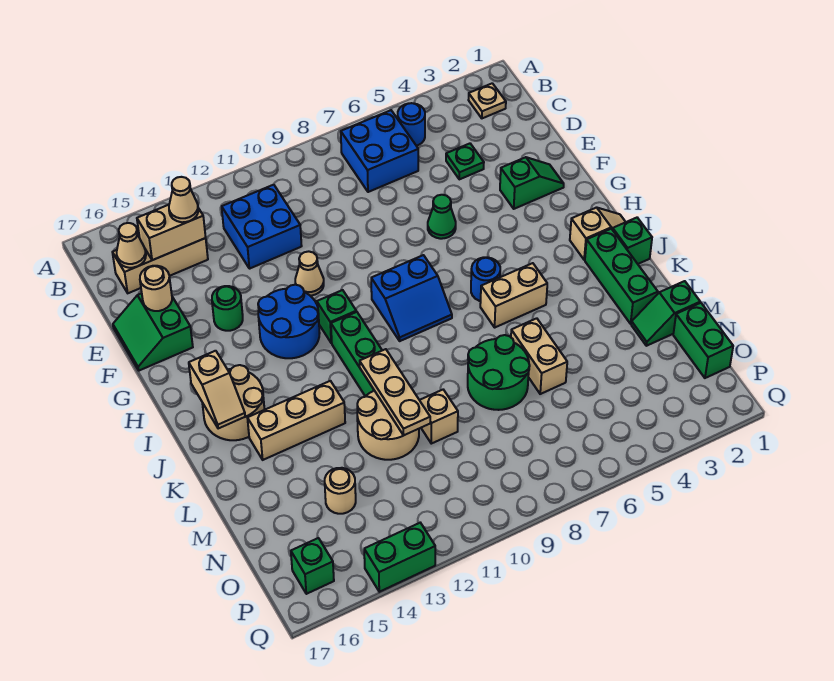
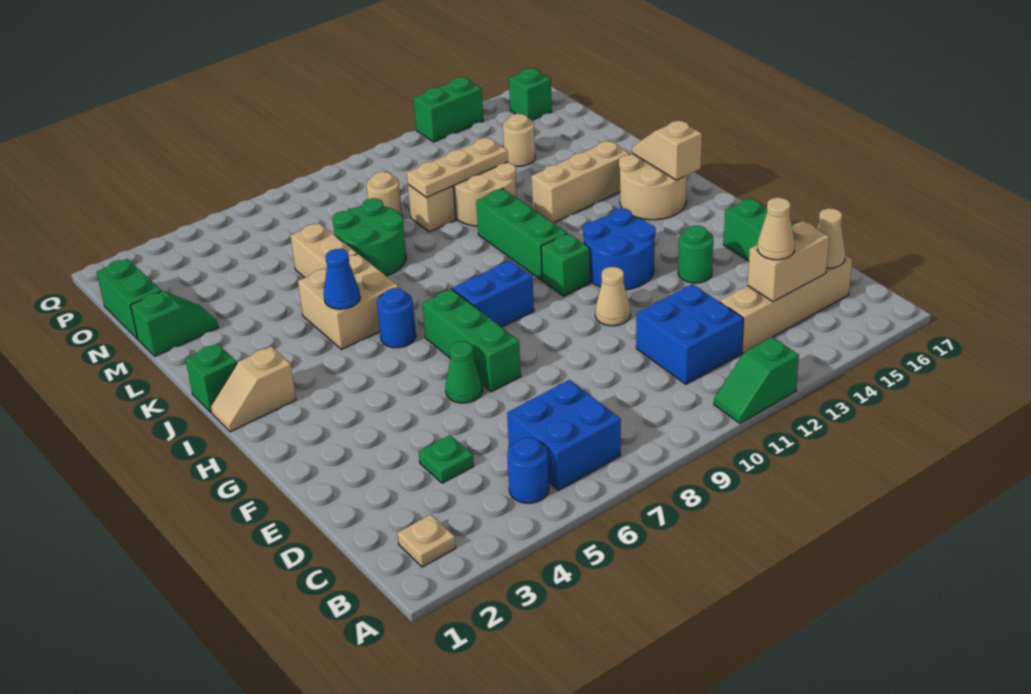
tan brick C14:C16 level 1 -> tan brick C13:C16 level 1
tan round brick E16 level 2 -> tan round brick N9 level 1
green slope F2:F3 level 1 top 3 -> green slope A11:A12 level 1 top 12
green brick J2:L2 level 1 -> green brick F7:H7 level 1
tan brick J5:J6 level 1 -> tan brick J5:K6 level 1
none -> blue cone J5 level 2
tan plate K11:M11 level 2 -> tan plate M10:M12 level 2

